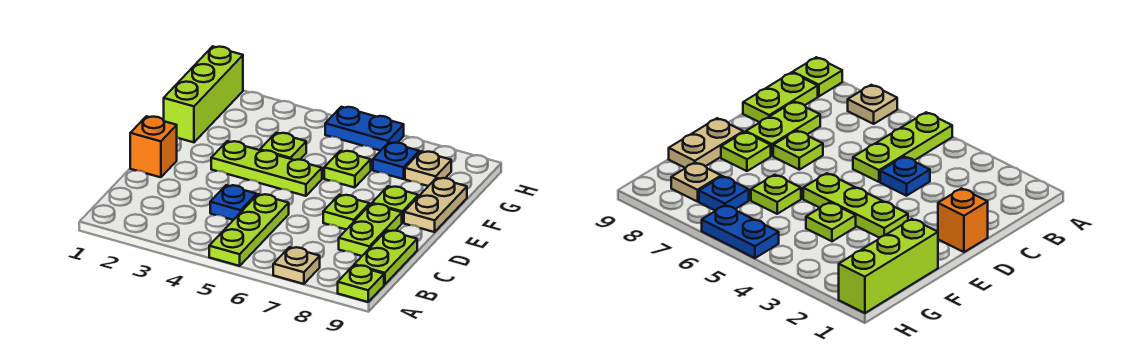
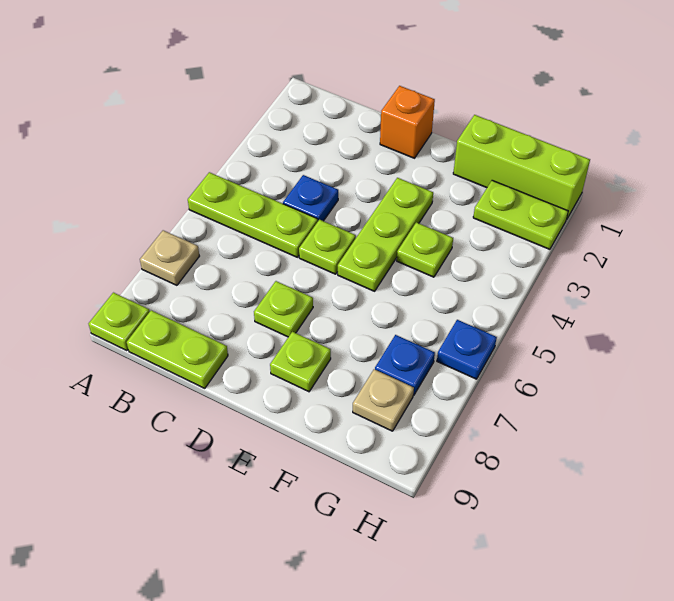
lime plate C8:D8 level 1 -> lime plate G2:H2 level 1
tan plate E9:F9 level 1 -> none
lime plate F6 level 1 -> lime plate D5 level 1
blue plate H5:H6 level 1 -> blue plate H6 level 1

